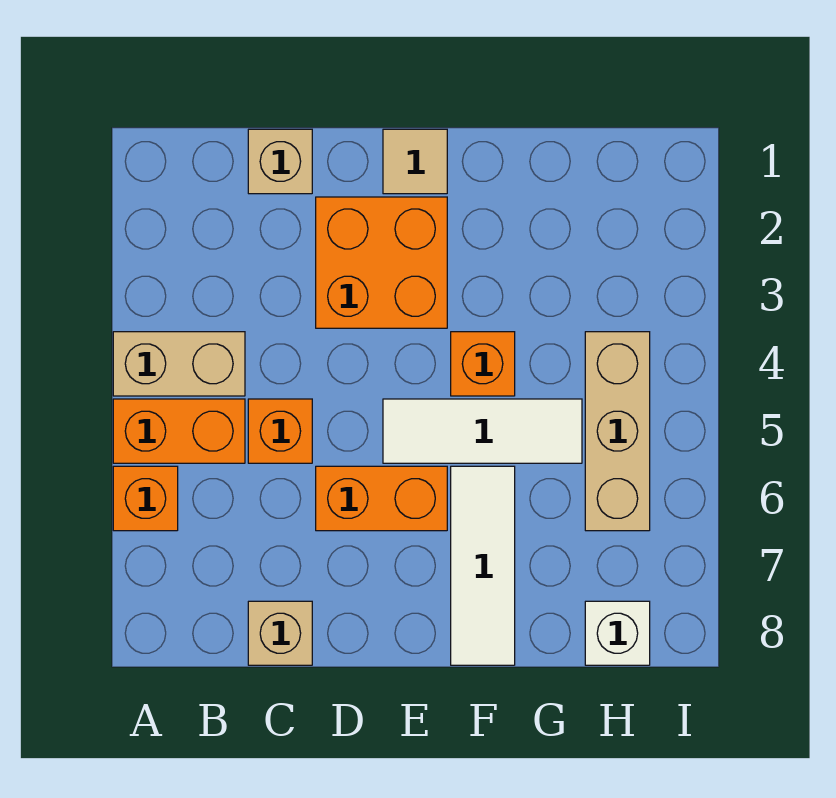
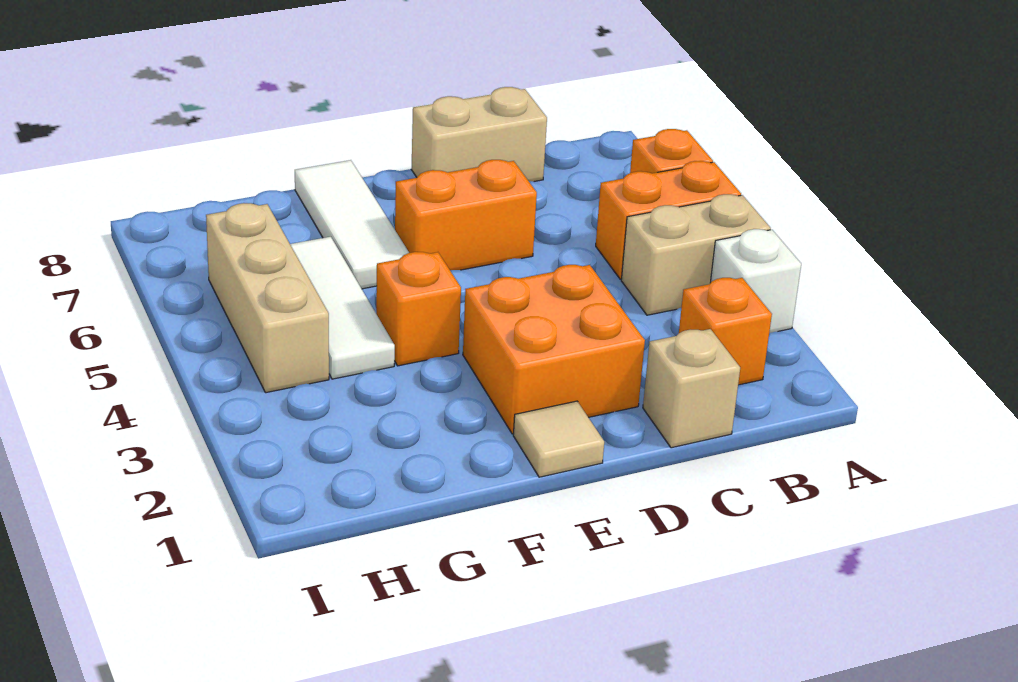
orange brick C5 level 1 -> orange brick B2 level 1
tan brick C8 level 1 -> tan brick C8:D8 level 1
white tile E5:G5 level 1 -> white tile G4:G6 level 1
white brick H8 level 1 -> white brick A3 level 1

